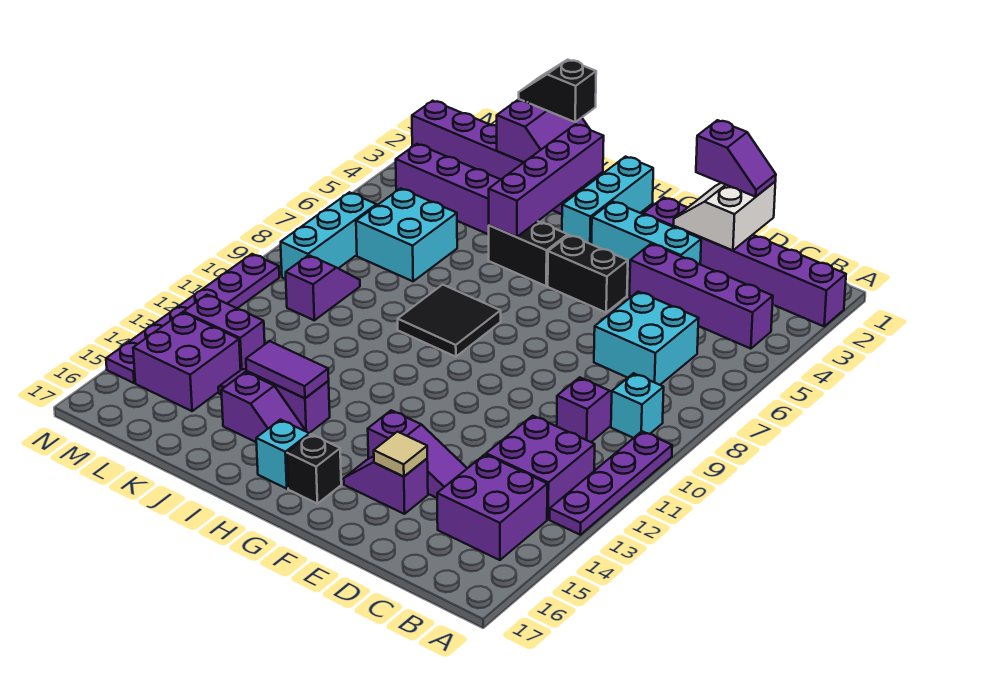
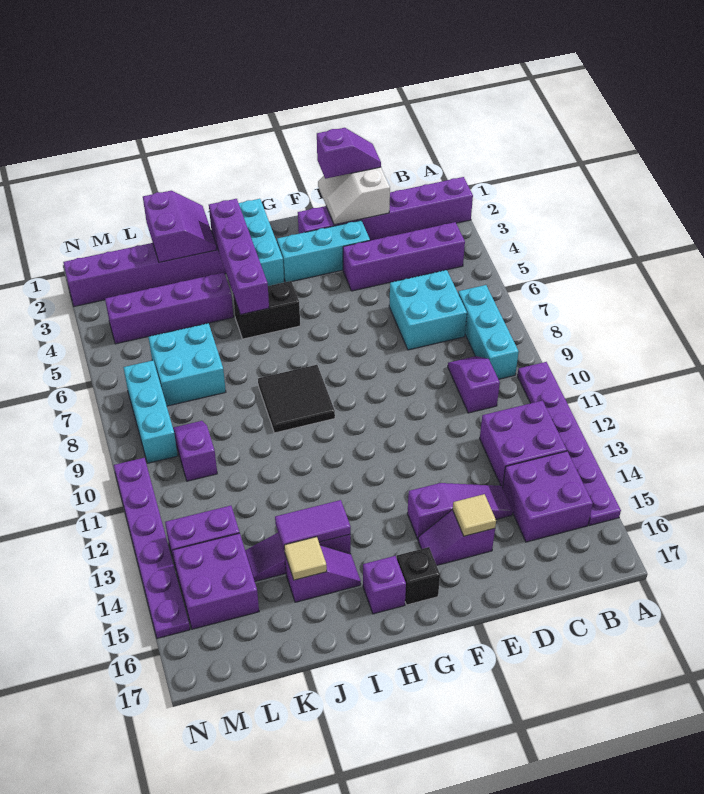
purple plate A10:A13 level 1 -> purple plate A10:A15 level 1
cyan brick B9 level 1 -> cyan brick B7:B9 level 1
black brick F5:G5 level 1 -> none
cyan brick H16 level 1 -> purple brick H16 level 1
black slope J1:K1 level 3 top J -> none
none -> tan tile J15 level 2

